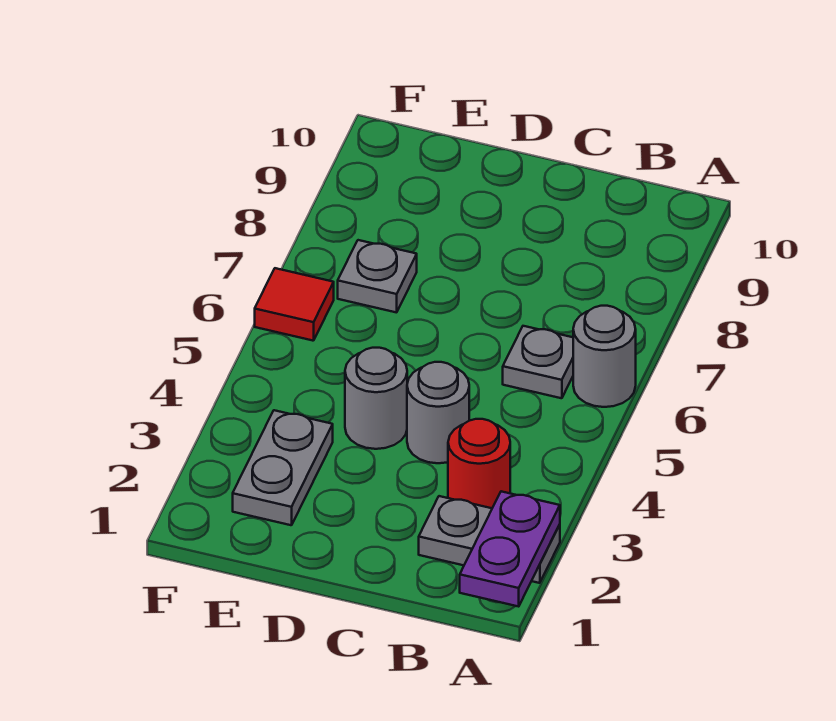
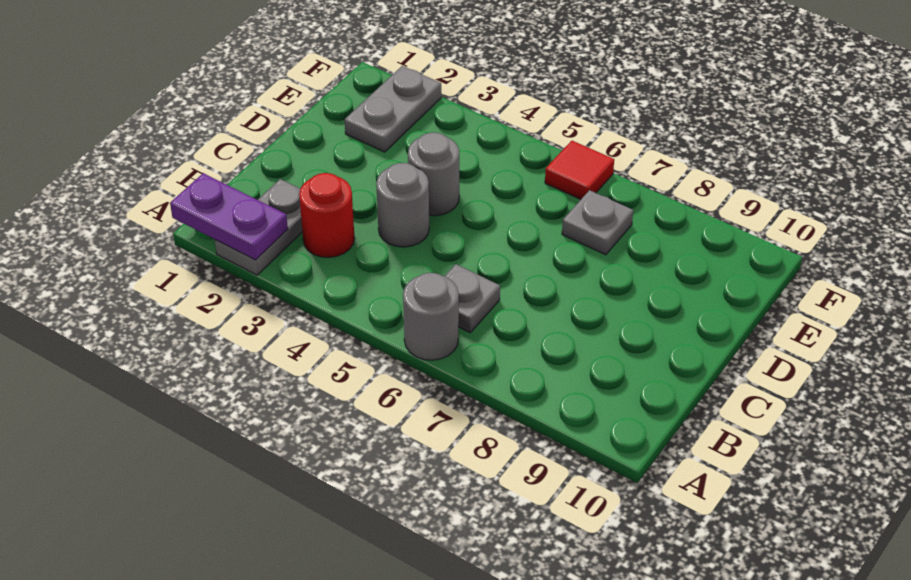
grey plate E2:E3 level 1 -> grey plate E2:F2 level 1

